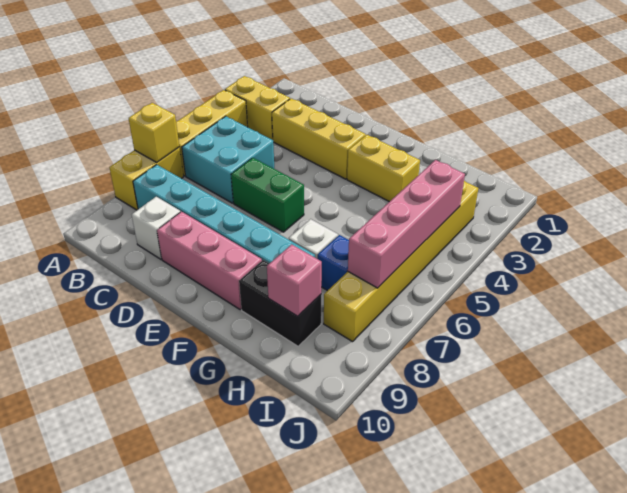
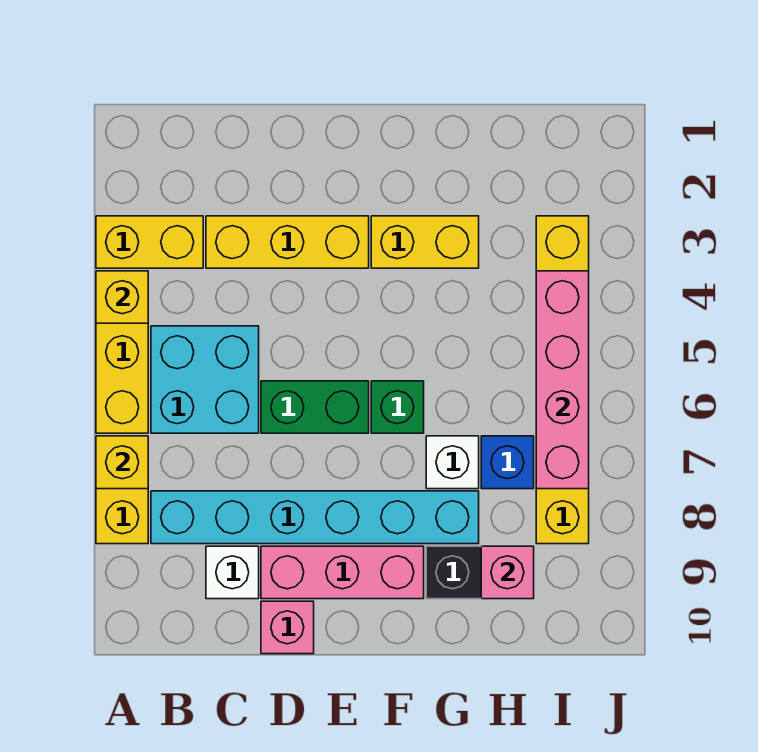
none -> yellow brick A4 level 2
none -> pink brick D10 level 1
none -> green brick F6 level 1

